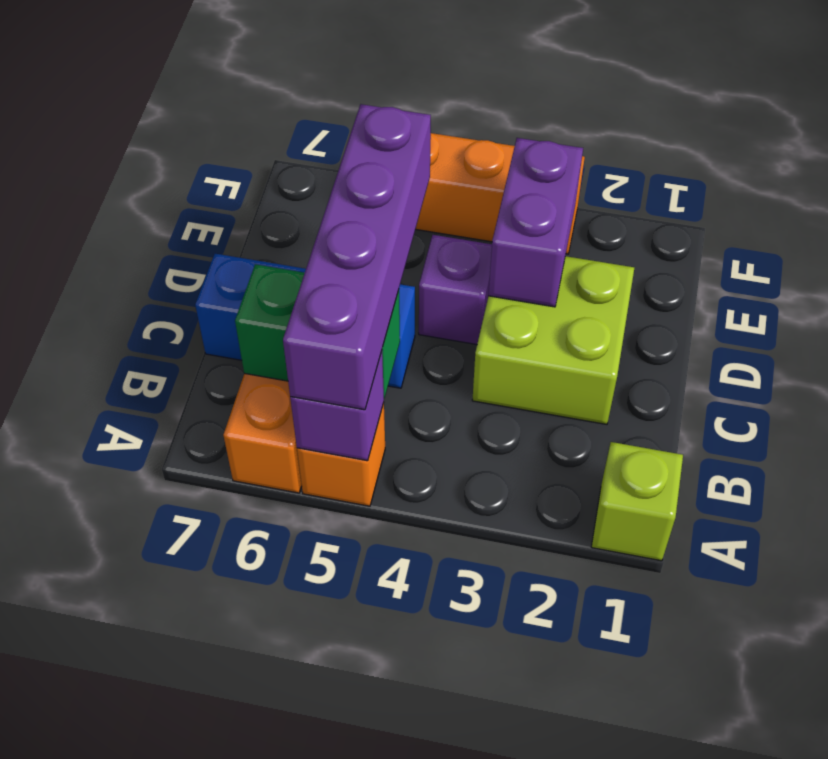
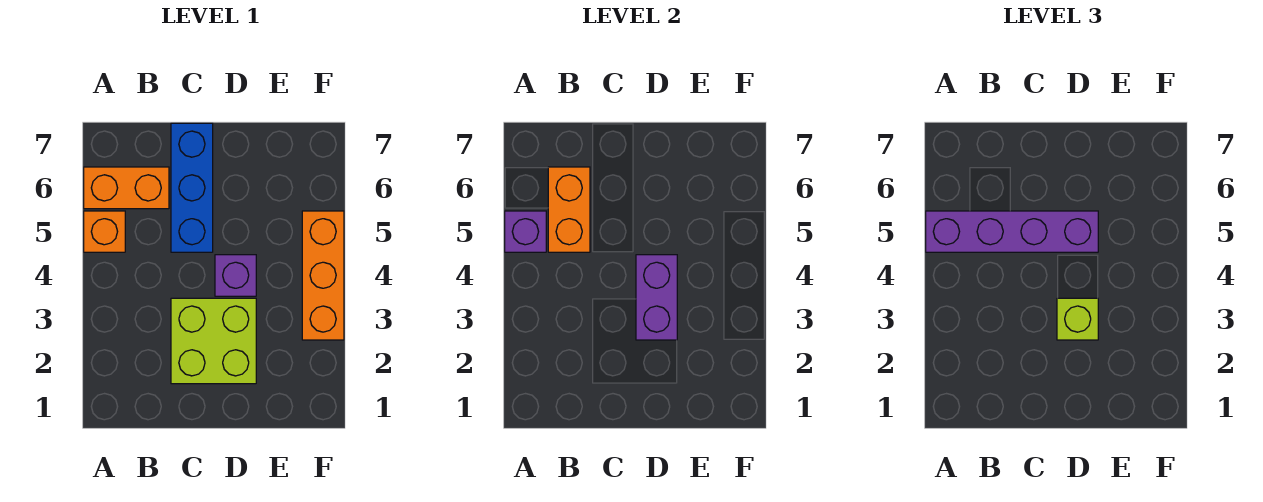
lime brick A1 level 1 -> lime brick D3 level 3
green brick B5:B6 level 2 -> orange brick B5:B6 level 2
purple brick D3:E3 level 2 -> purple brick D3:D4 level 2

